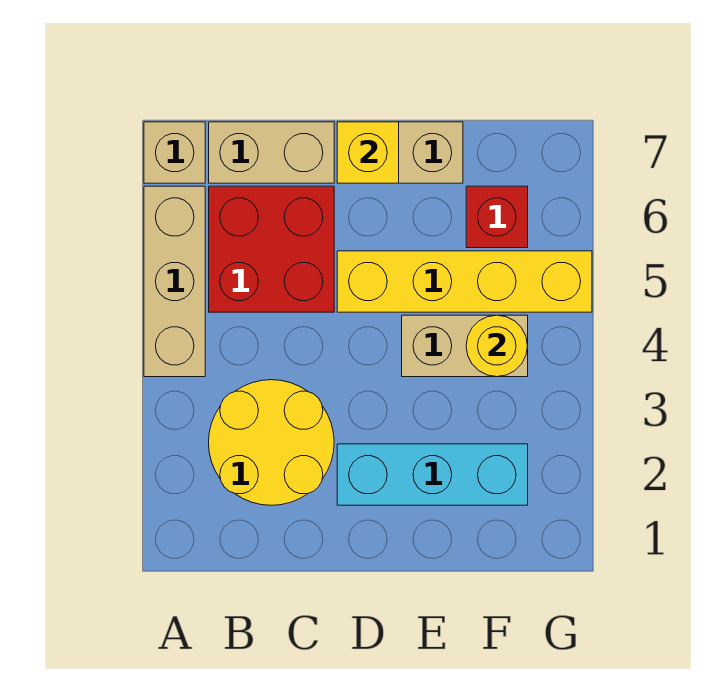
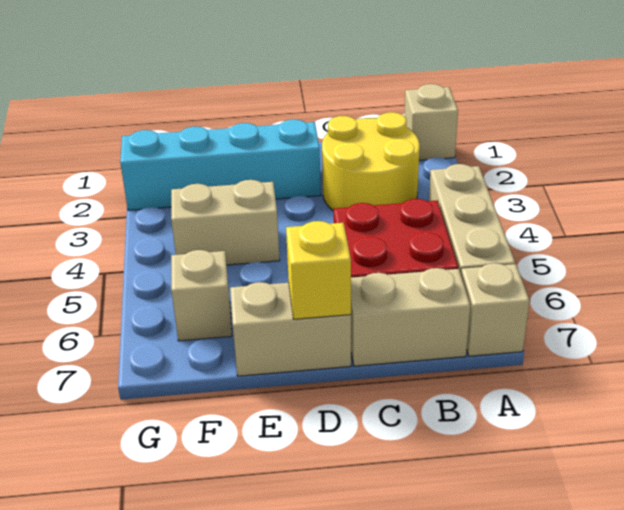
none -> tan brick A1 level 1
cyan brick D2:F2 level 1 -> cyan brick D2:G2 level 1
yellow brick D5:G5 level 1 -> none
yellow round brick F4 level 2 -> none
red brick F6 level 1 -> tan brick F6 level 1

